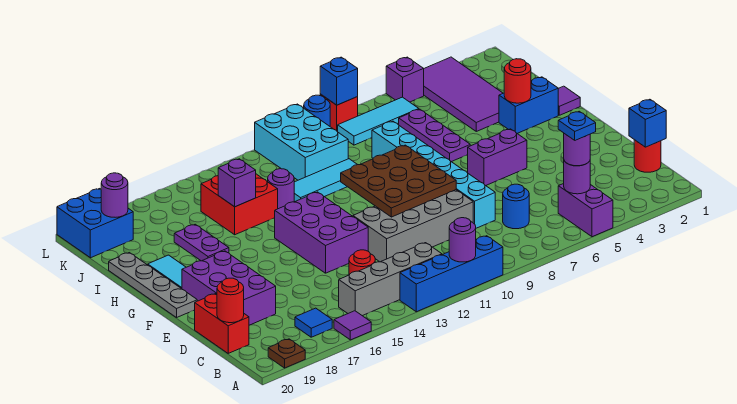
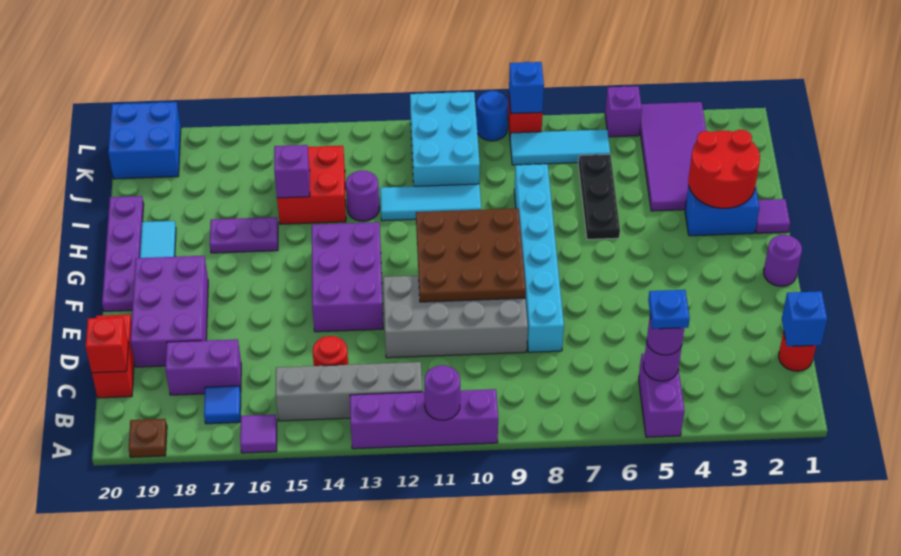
blue brick A10:A13 level 1 -> purple brick A10:A13 level 1
blue round brick C7 level 1 -> none
red round brick C20 level 2 -> red brick C20 level 2
purple brick F5:F6 level 1 -> purple brick C17:C18 level 1
grey plate F20:I20 level 1 -> purple plate F20:I20 level 1
red round brick H3 level 2 -> red round brick H2:I3 level 2
purple plate H6:J6 level 1 -> black plate H6:J6 level 1
purple plate H17:I17 level 1 -> purple plate H16:H17 level 1
purple round brick K19 level 2 -> purple round brick F1 level 1

